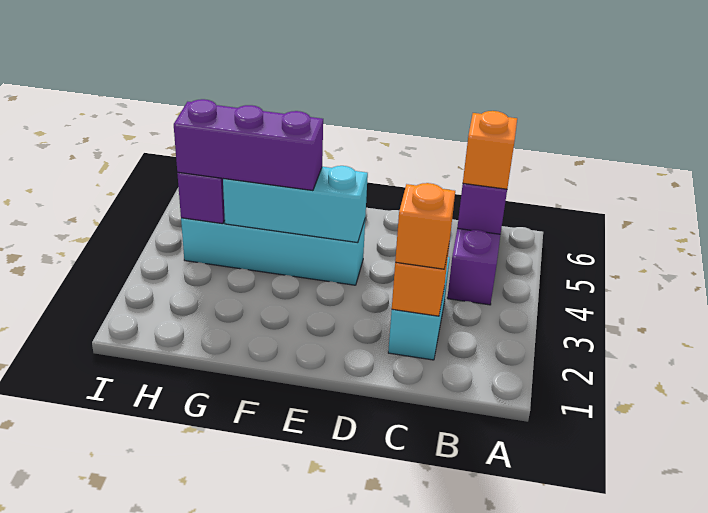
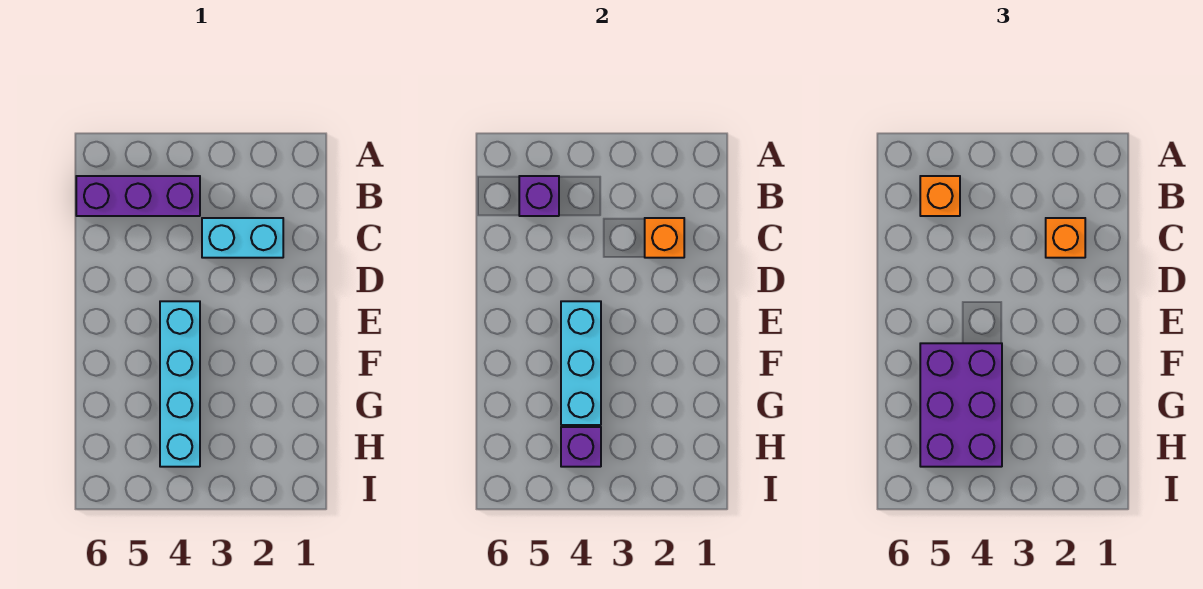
purple brick F4:H4 level 3 -> purple brick F4:H5 level 3

